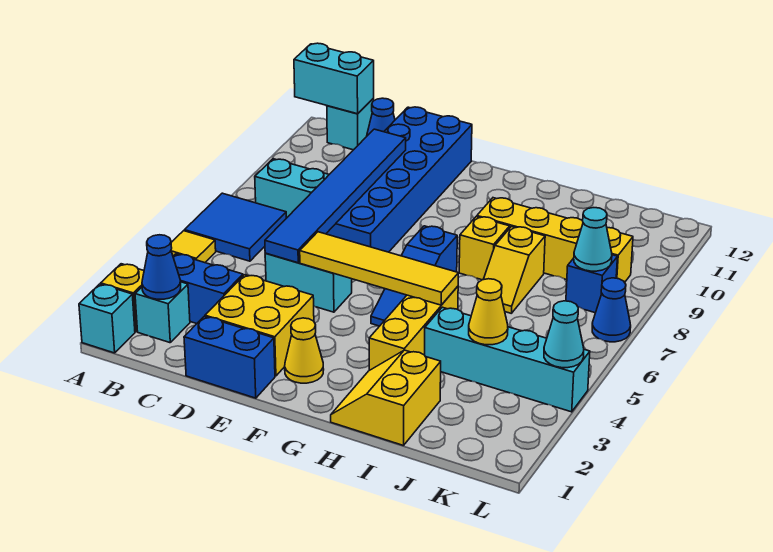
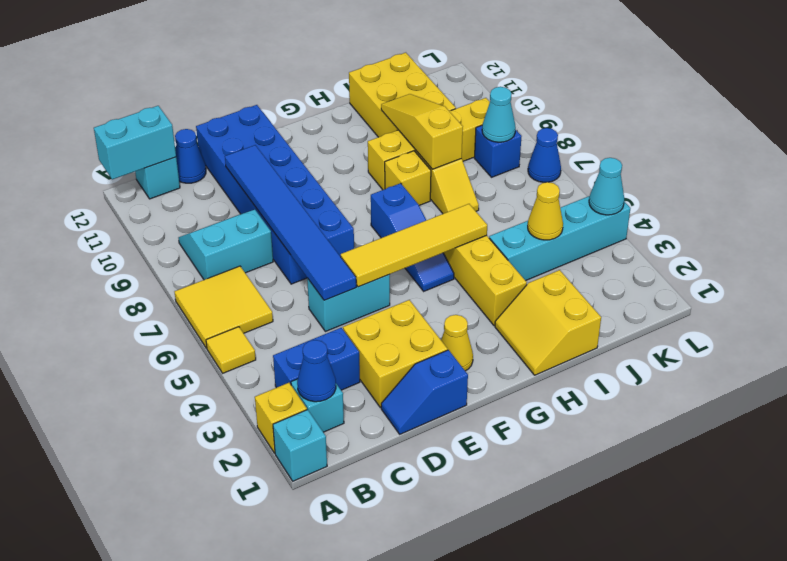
blue tile A6:B7 level 1 -> yellow tile A6:B7 level 1
blue brick D1:E1 level 1 -> blue slope D1:E1 level 1 top E
none -> yellow slope I8:I10 level 2 top 8
none -> yellow brick I10:J12 level 1

